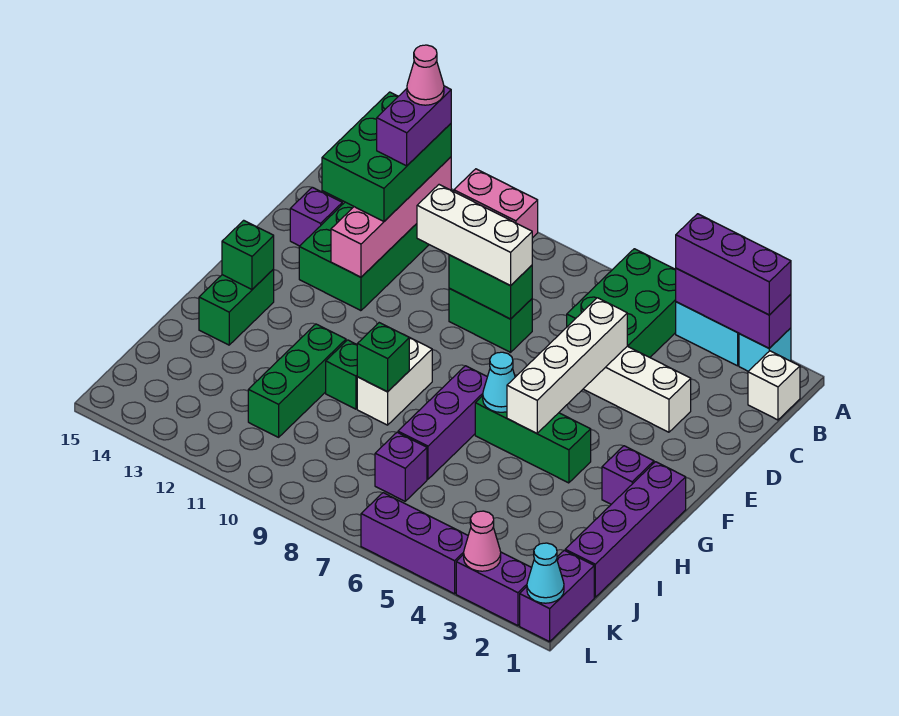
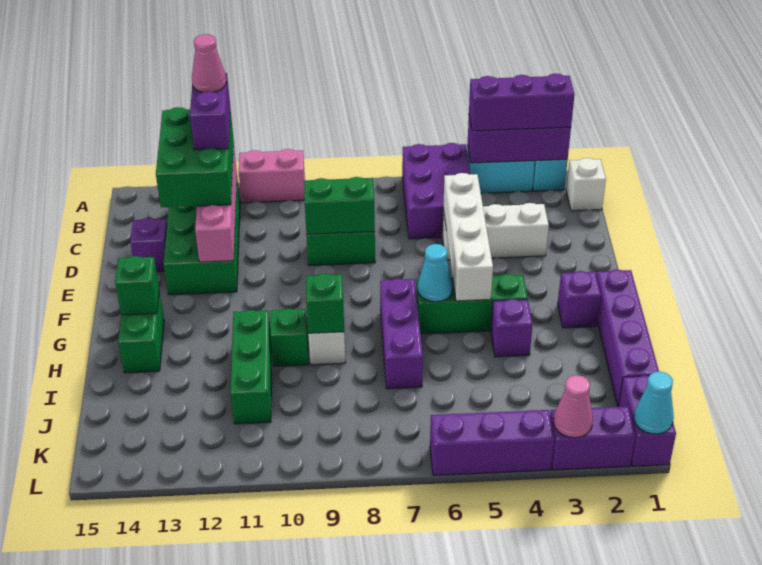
green brick A5:C6 level 1 -> purple brick A5:C6 level 1
white brick D8:D10 level 3 -> none
purple brick J7 level 1 -> purple brick H4 level 1

